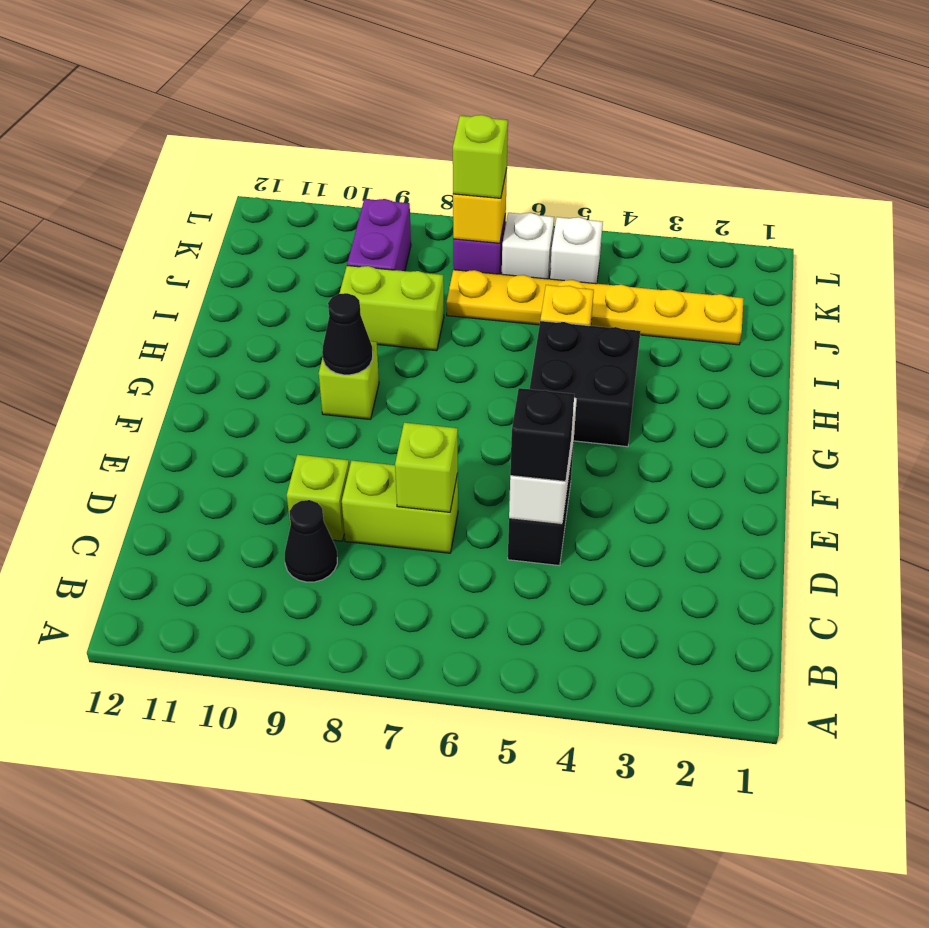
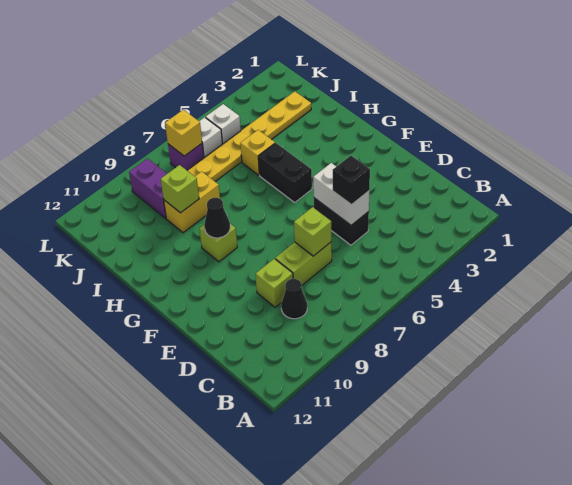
black brick G4:H5 level 1 -> black brick G5:H5 level 1
lime brick I8:I9 level 1 -> yellow brick I8:I9 level 1
lime brick K7 level 3 -> lime brick I9 level 2

